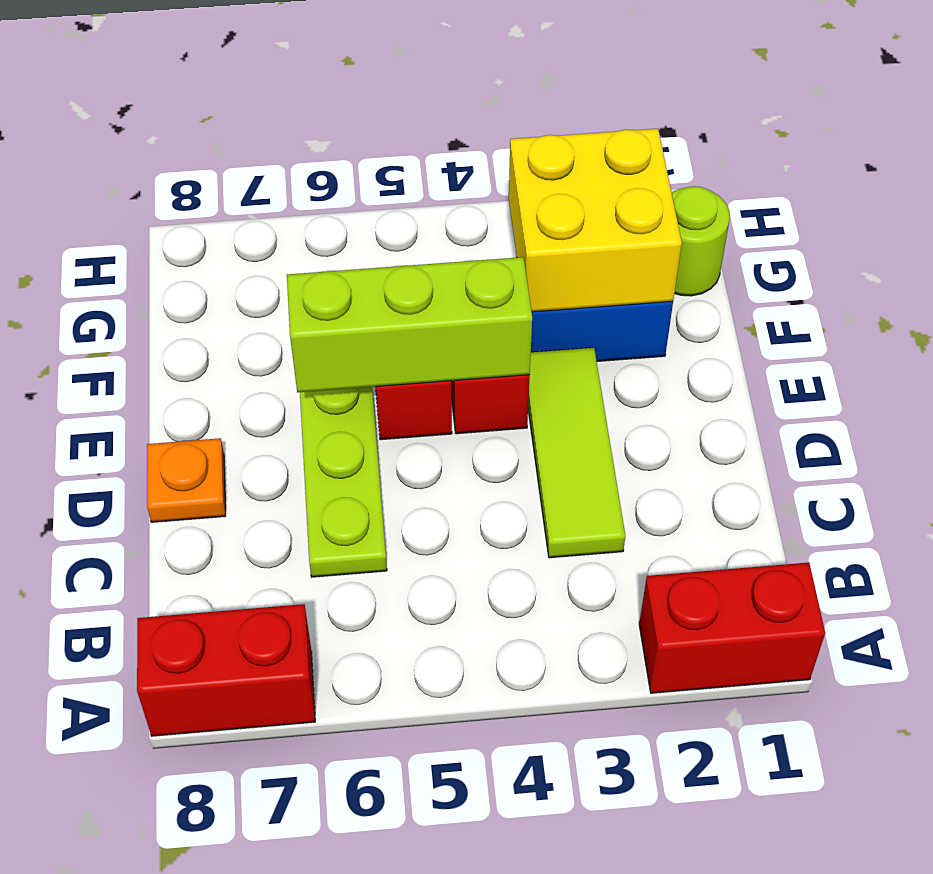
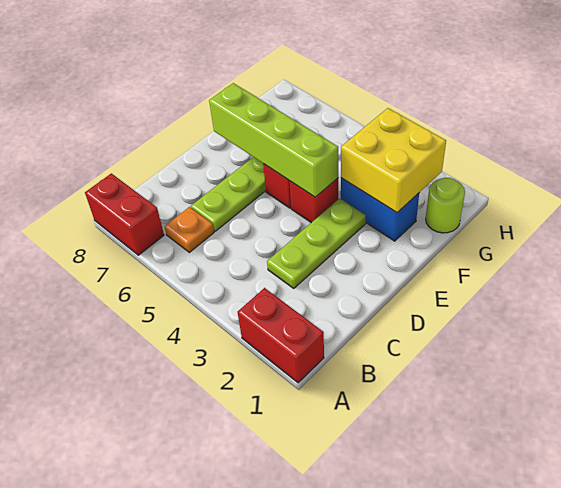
lime tile C3:E3 level 1 -> lime plate C3:E3 level 1
orange plate D8 level 1 -> orange plate B6 level 1
lime brick E4:E6 level 2 -> lime brick E4:E7 level 2

